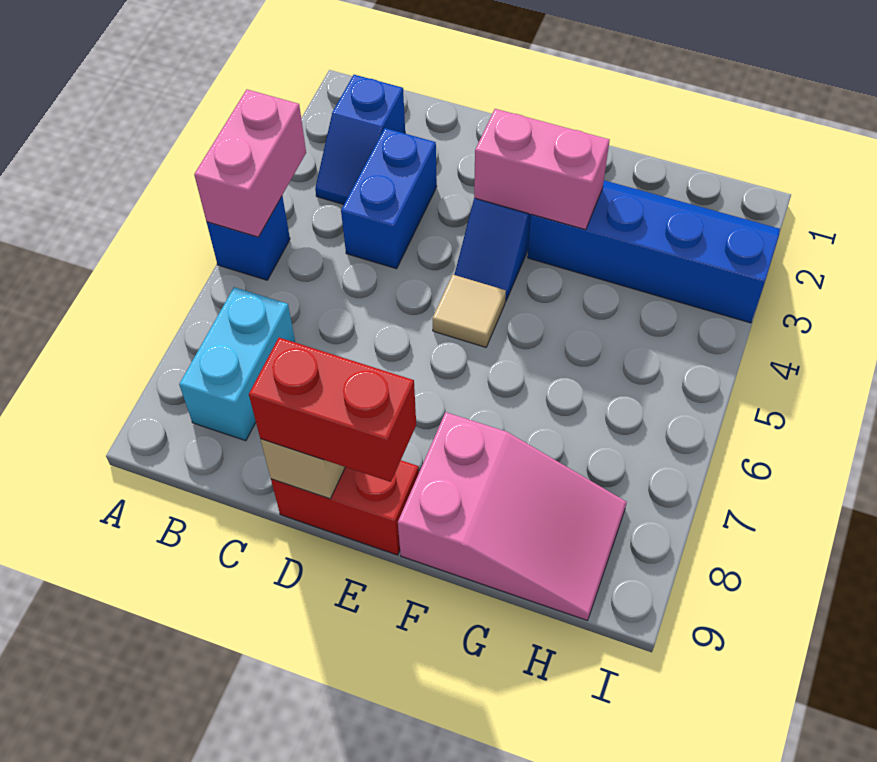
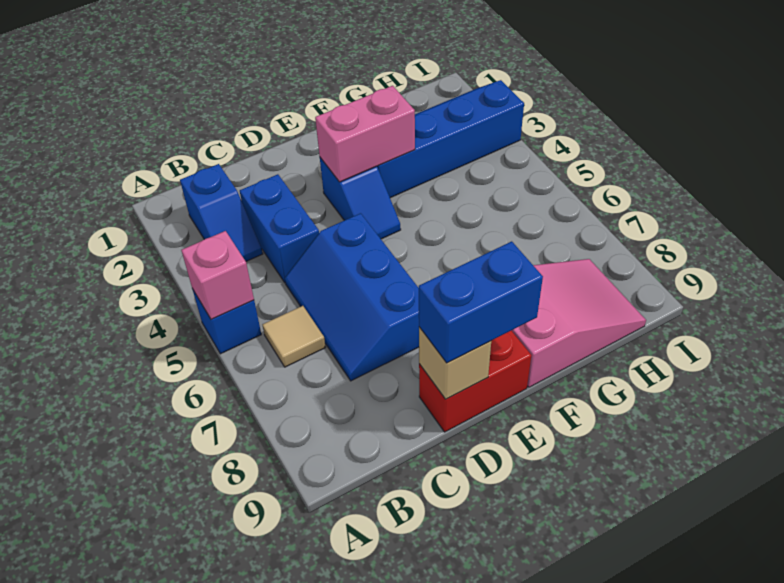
pink brick A4:A5 level 2 -> pink brick A5 level 2
cyan brick B7:B8 level 1 -> none
none -> blue slope C5:D7 level 1 top D
red brick D9:E9 level 3 -> blue brick D9:E9 level 3
tan tile E5 level 1 -> tan tile B6 level 1

